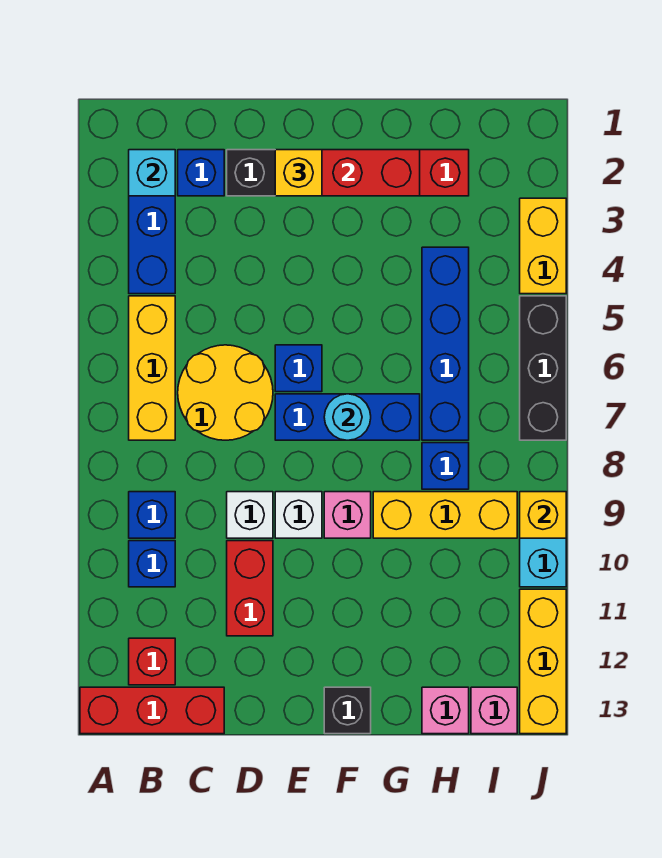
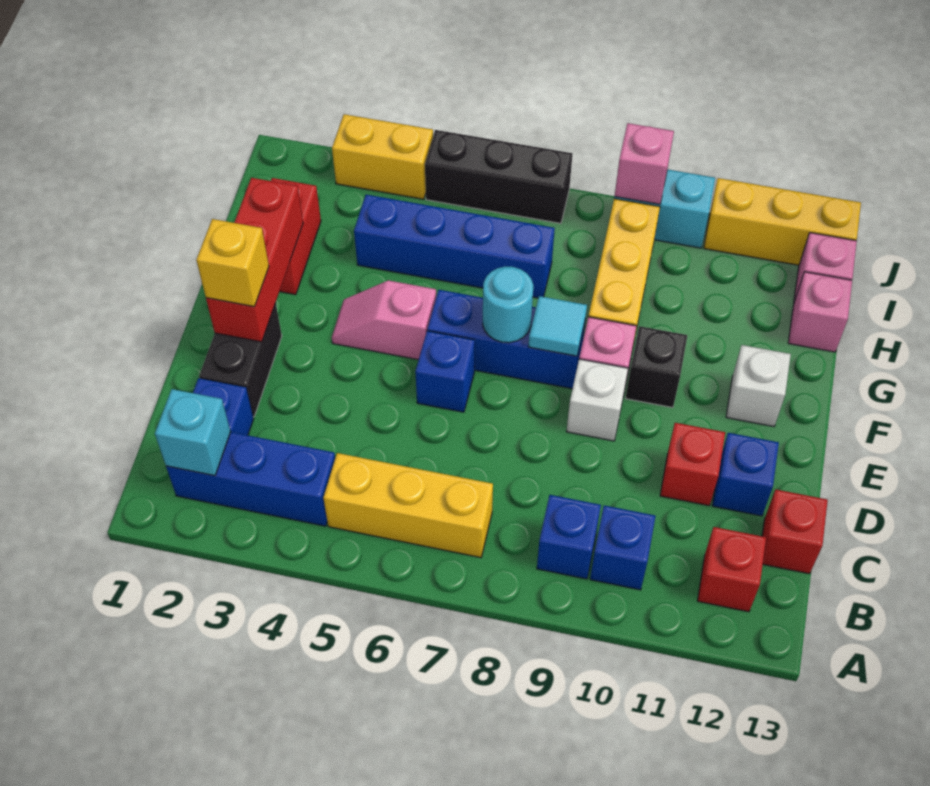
red brick A13:C13 level 1 -> red brick C13 level 1
yellow round brick C6:D7 level 1 -> none
white brick D9 level 1 -> white brick F12 level 1
red brick D10:D11 level 1 -> red brick D11 level 1
blue brick E7:G7 level 1 -> blue brick F6:F8 level 1
none -> pink slope F4:F5 level 1 top 5
none -> cyan tile F8 level 2
black brick F13 level 1 -> black brick F10 level 1
blue brick H8 level 1 -> blue brick D12 level 1
yellow brick J9 level 2 -> pink brick J9 level 2

